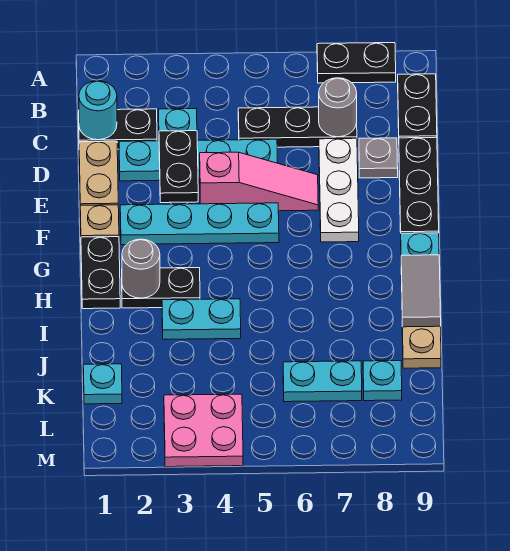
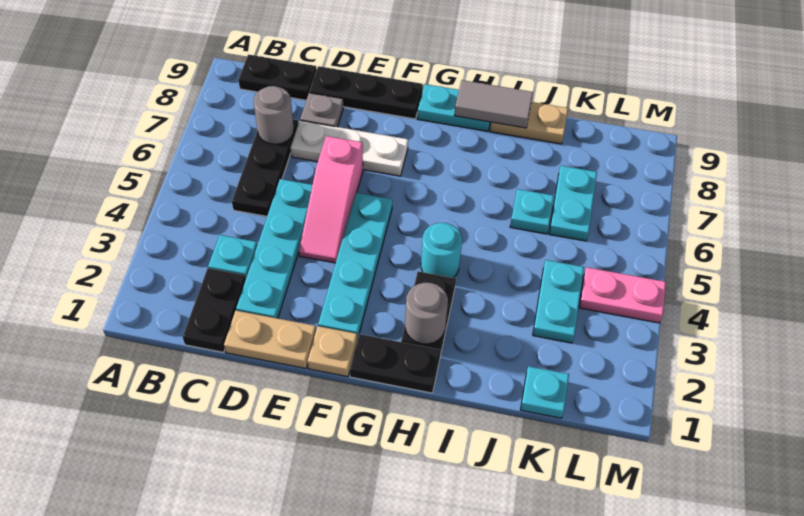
black plate A7:A8 level 1 -> none
cyan round brick C1 level 2 -> cyan round brick H4 level 1
black plate D3:E3 level 2 -> none
pink slope E4:E6 level 1 top 4 -> pink slope E4:E6 level 1 top 6
cyan plate I3:I4 level 1 -> cyan plate K3:K4 level 1
cyan plate K8 level 1 -> cyan plate J6 level 1
pink plate L3:M4 level 1 -> pink plate L4:M4 level 1

